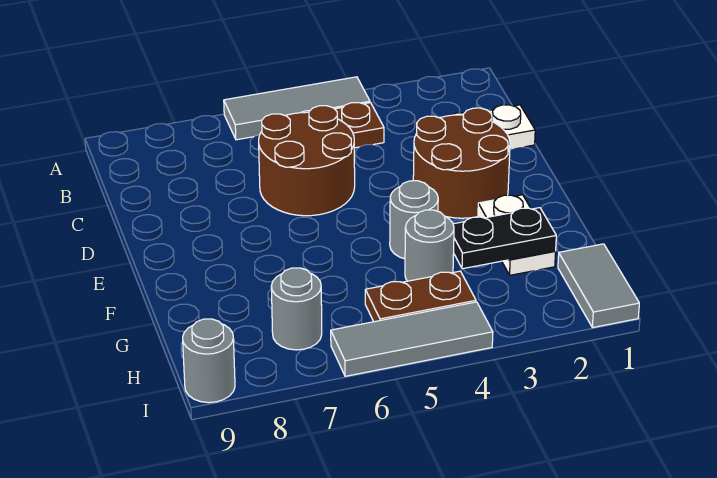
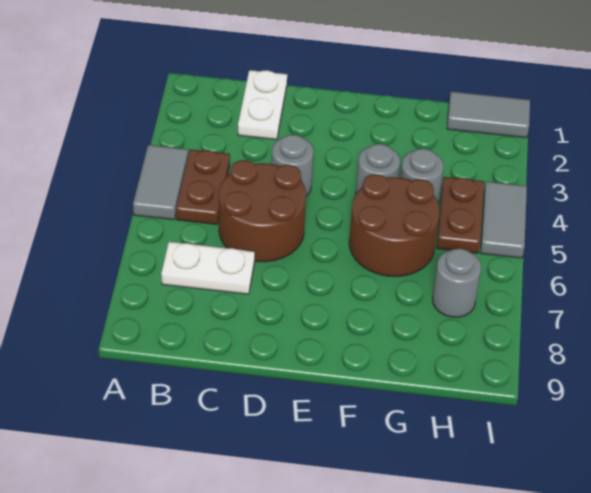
grey tile A4:A6 level 1 -> grey tile A4:A5 level 1
brown round brick D2:E3 level 1 -> brown round brick F5:G6 level 1
white plate F2:G2 level 1 -> white plate B7:C7 level 1
black plate G2:G3 level 2 -> none
grey tile I4:I6 level 1 -> grey tile I4:I5 level 1
grey round brick I9 level 1 -> grey round brick D4 level 1

